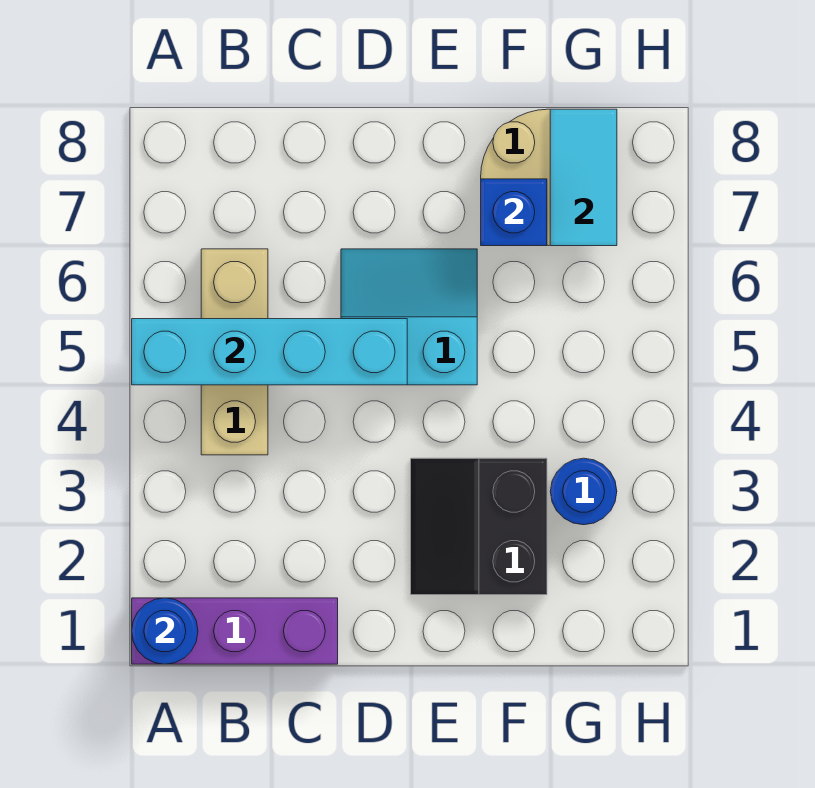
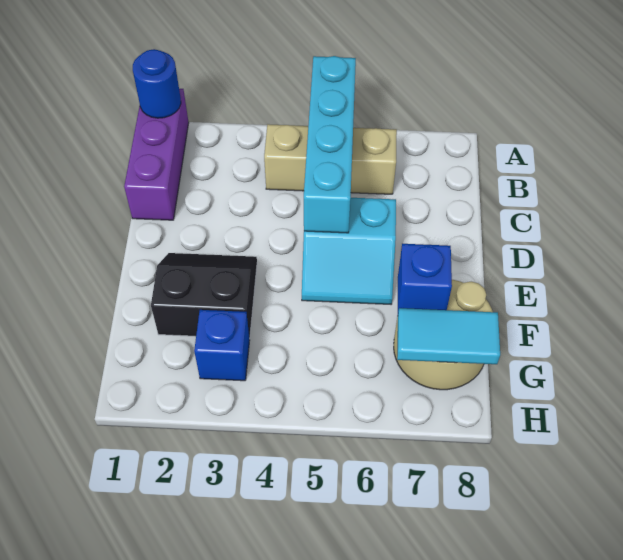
cyan slope D5:E6 level 1 top 5 -> cyan slope D5:E6 level 1 top D
blue round brick G3 level 1 -> blue brick G3 level 1

